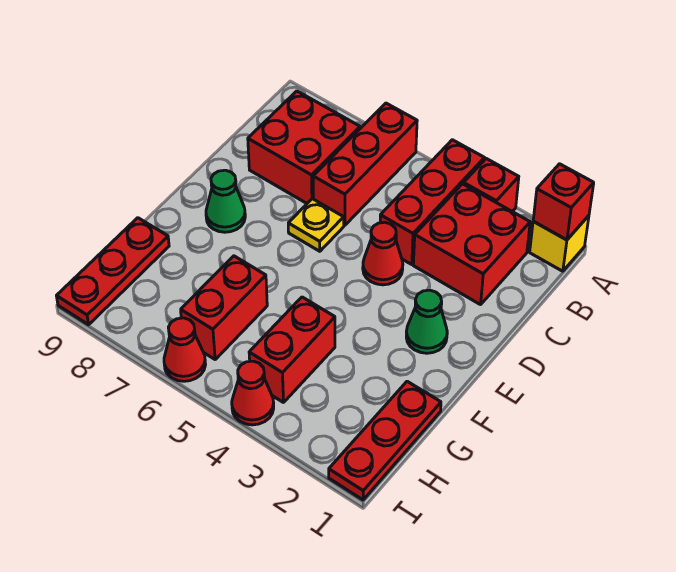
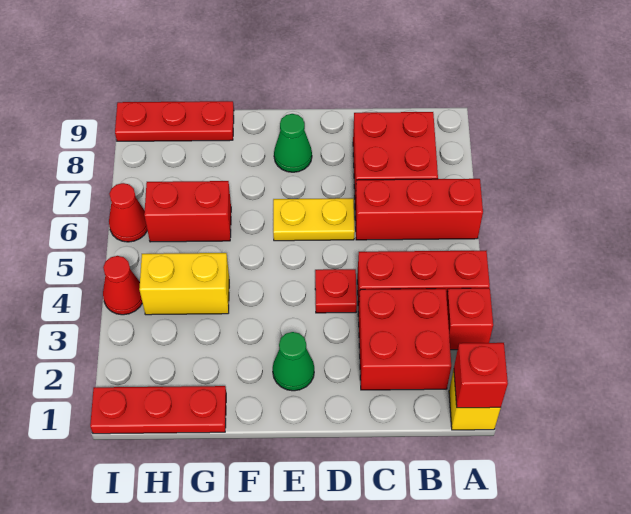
red cone D4 level 1 -> red plate D4 level 1
yellow plate D6 level 1 -> yellow plate D6:E6 level 1
red brick G4:H4 level 1 -> yellow brick G4:H4 level 1

